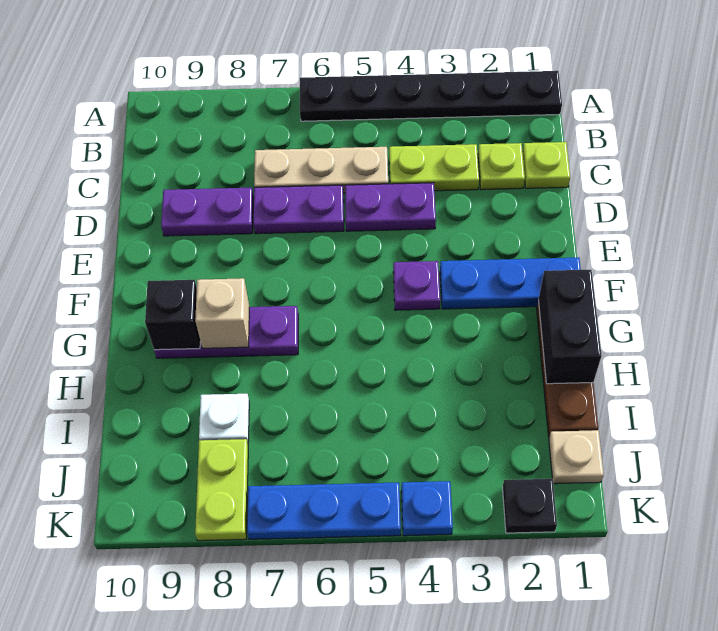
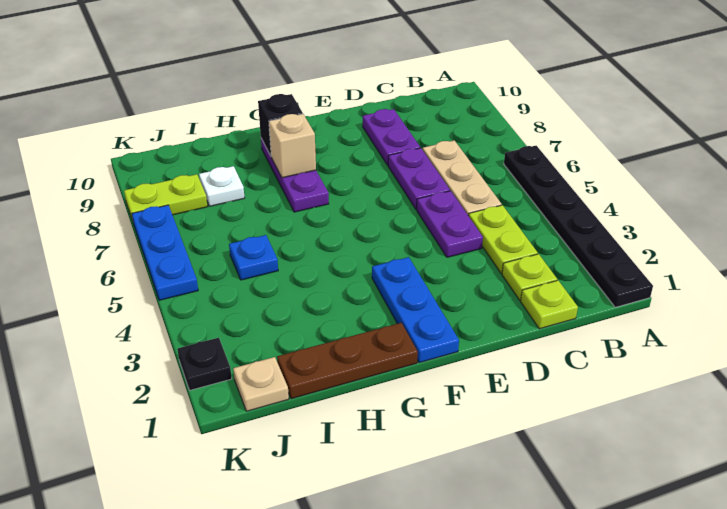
purple plate F4 level 1 -> none
black brick G1:H1 level 2 -> none
blue plate K4 level 1 -> blue plate I5 level 1

